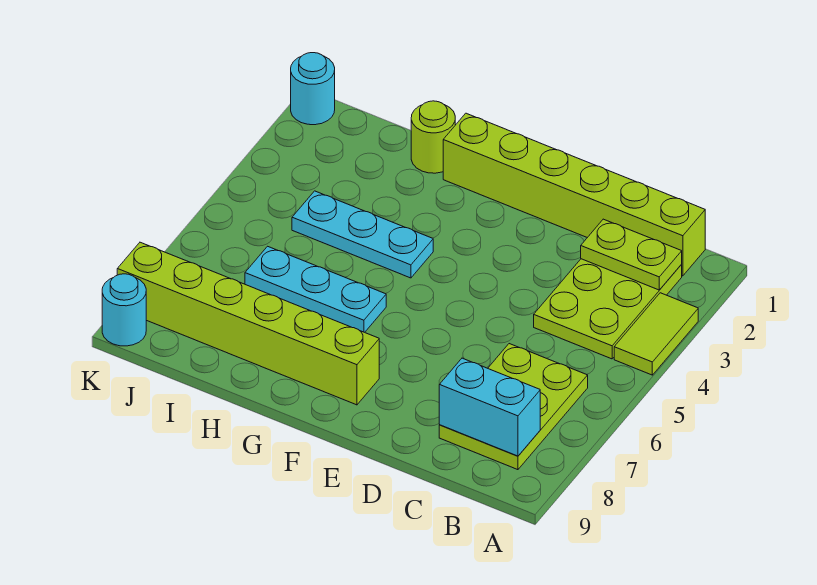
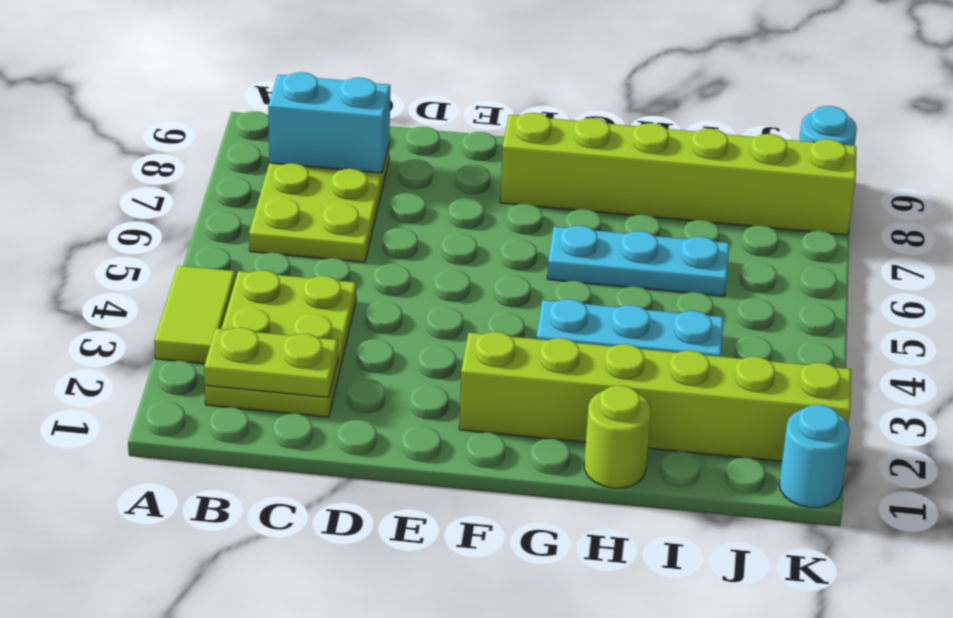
lime brick B1:G1 level 1 -> lime brick F2:K2 level 1

